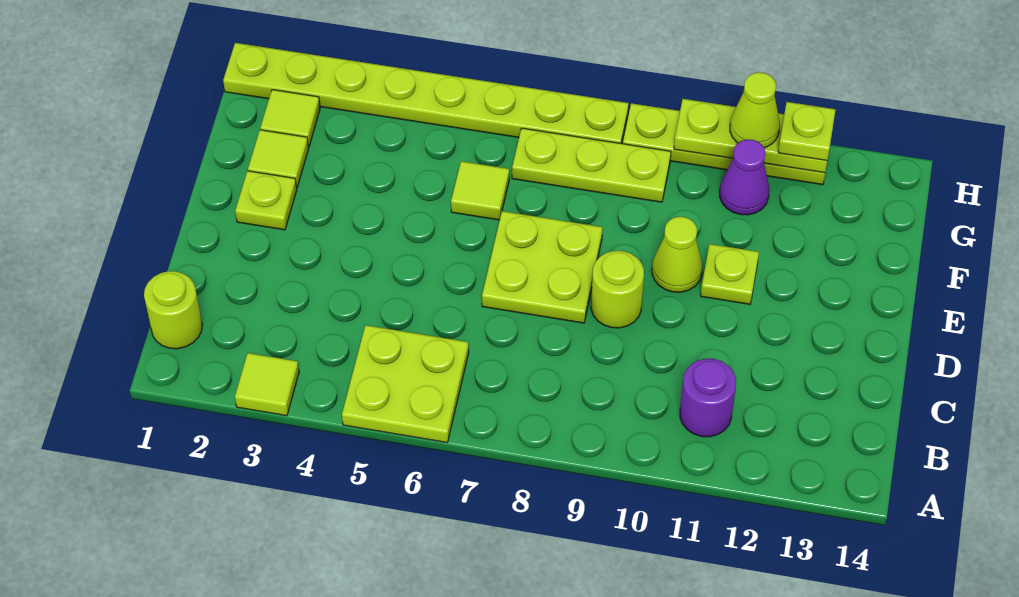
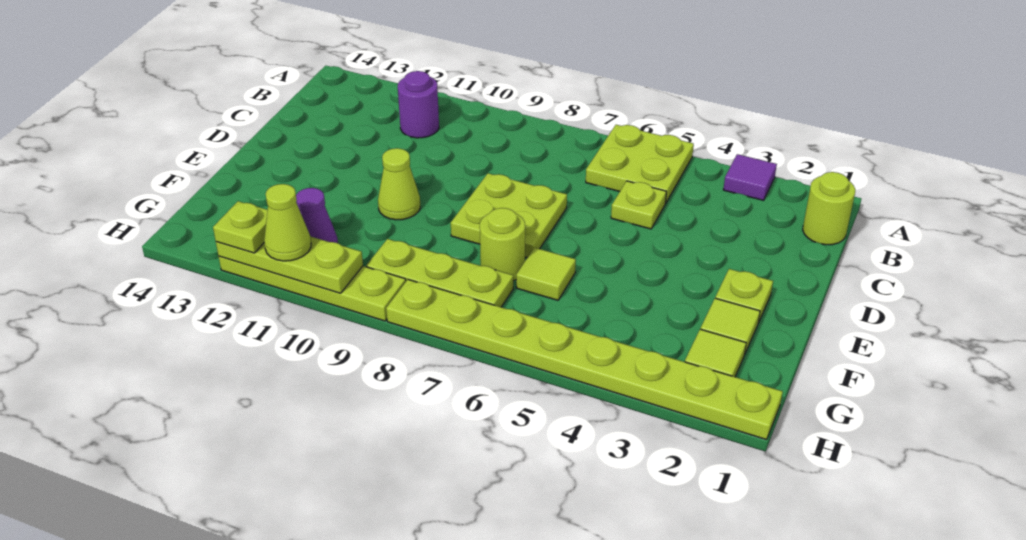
lime tile A3 level 1 -> purple tile A3 level 1
lime round brick D9 level 1 -> lime round brick F7 level 1
lime plate E11 level 1 -> lime plate C5 level 1

